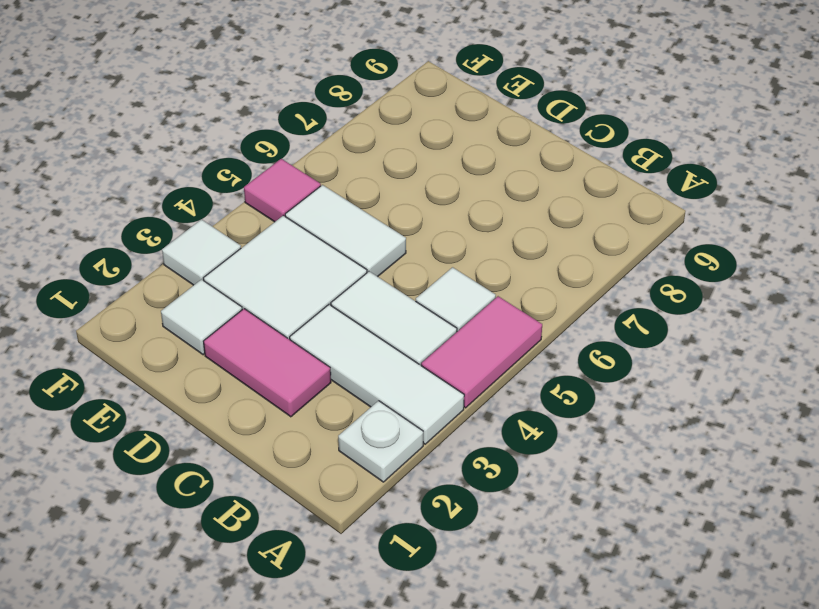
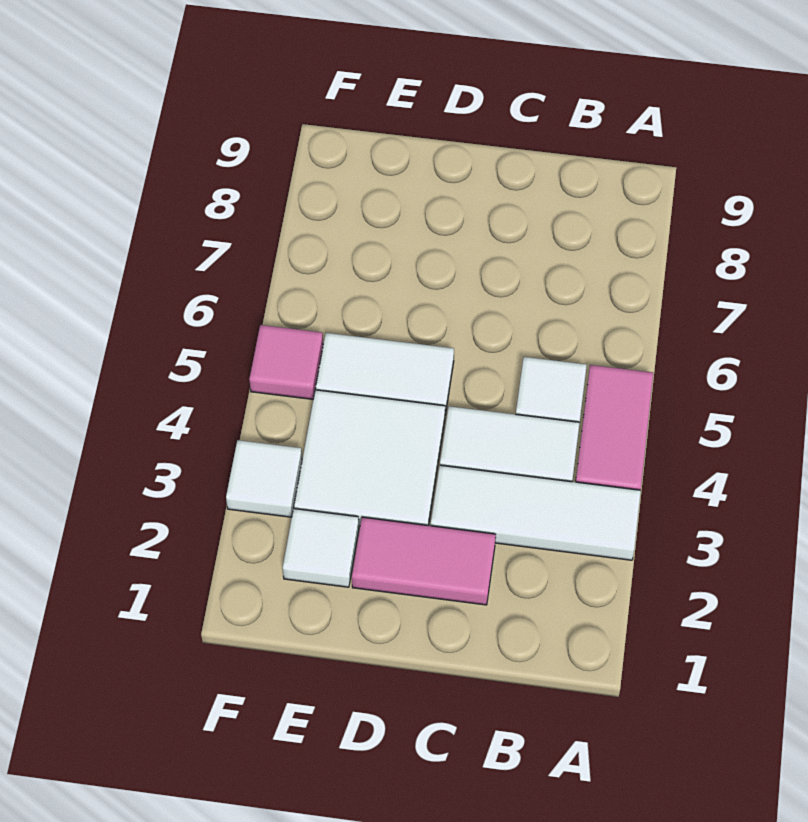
white plate A2 level 1 -> none

